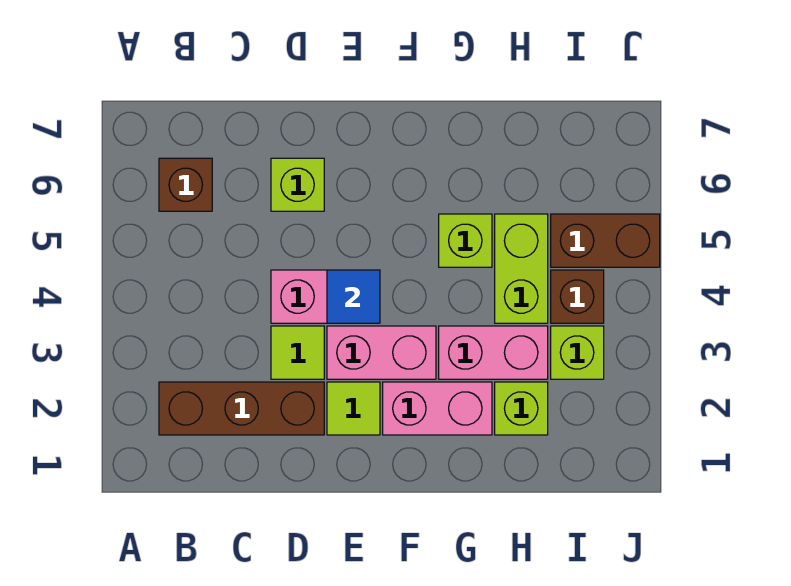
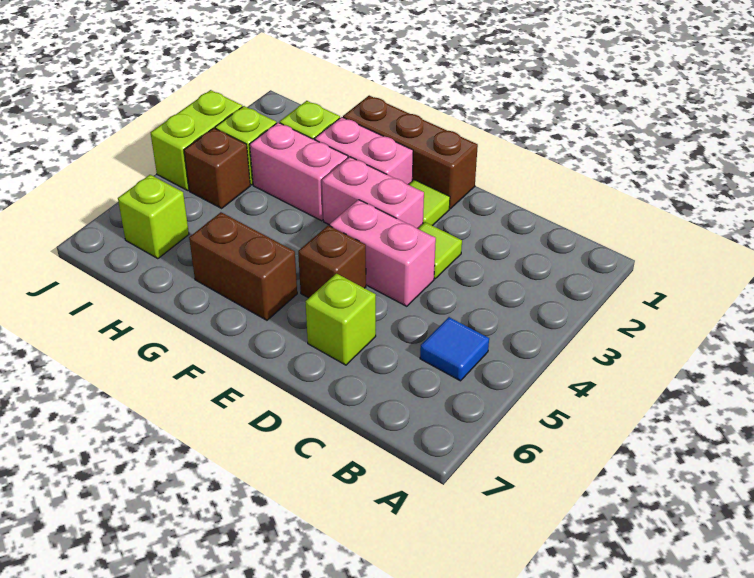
brown brick B2:D2 level 1 -> brown brick E1:G1 level 1
brown brick B6 level 1 -> brown brick E5 level 1
blue tile E4 level 2 -> blue tile B5 level 1
lime brick G5 level 1 -> lime brick I6 level 1
lime brick H4:H5 level 1 -> lime brick J3:J4 level 1
brown brick I5:J5 level 1 -> brown brick F6:G6 level 1

